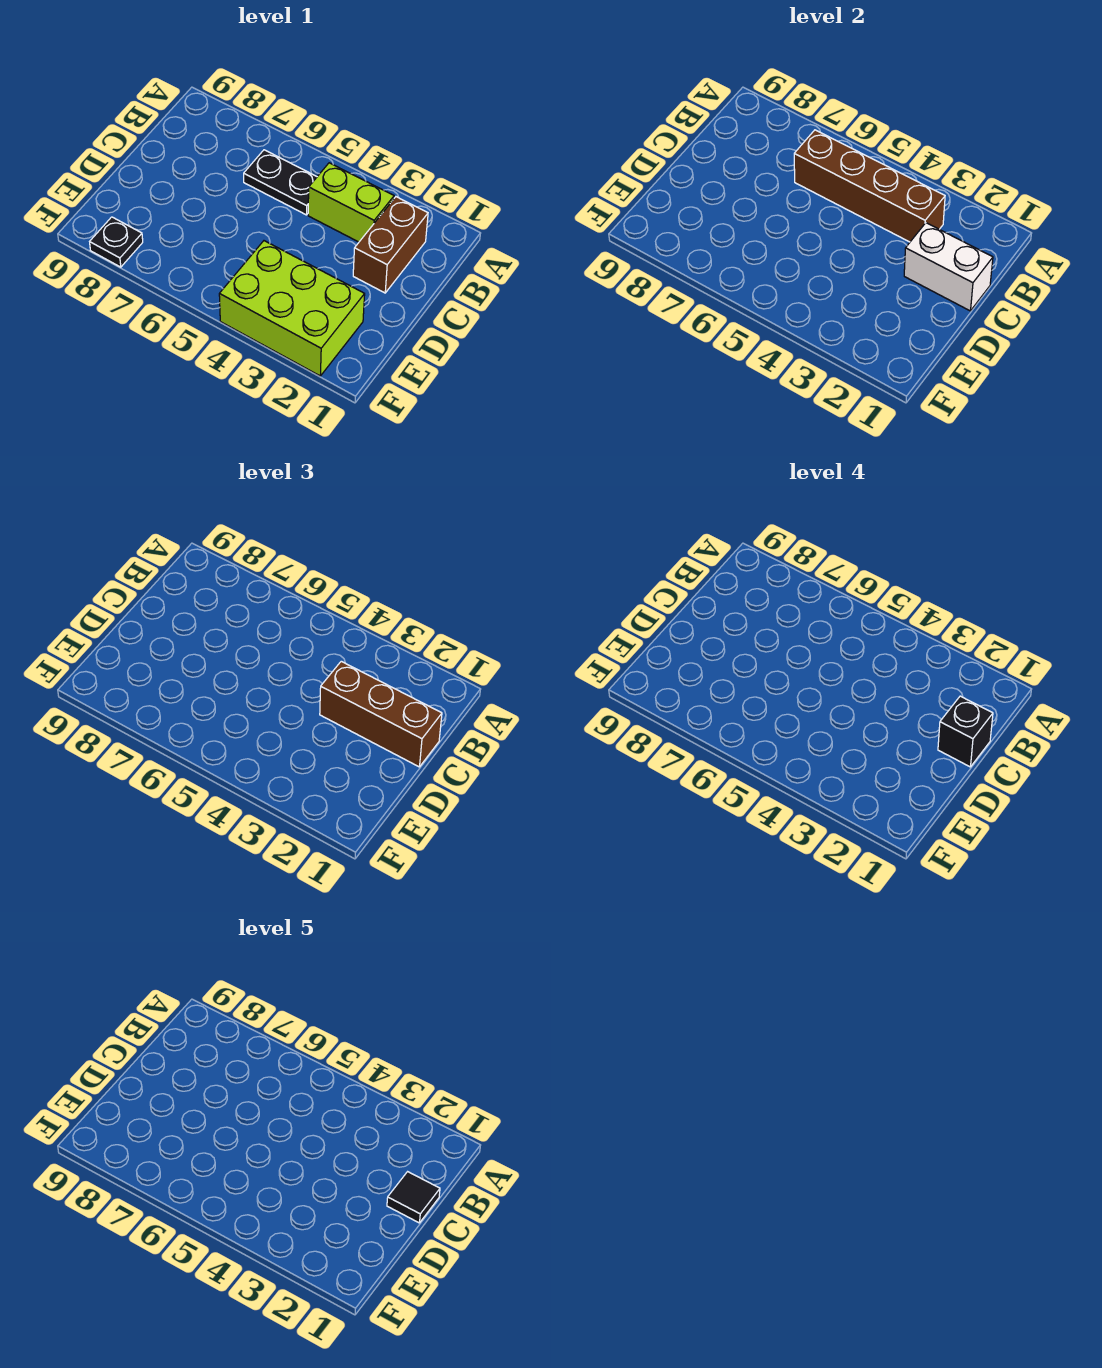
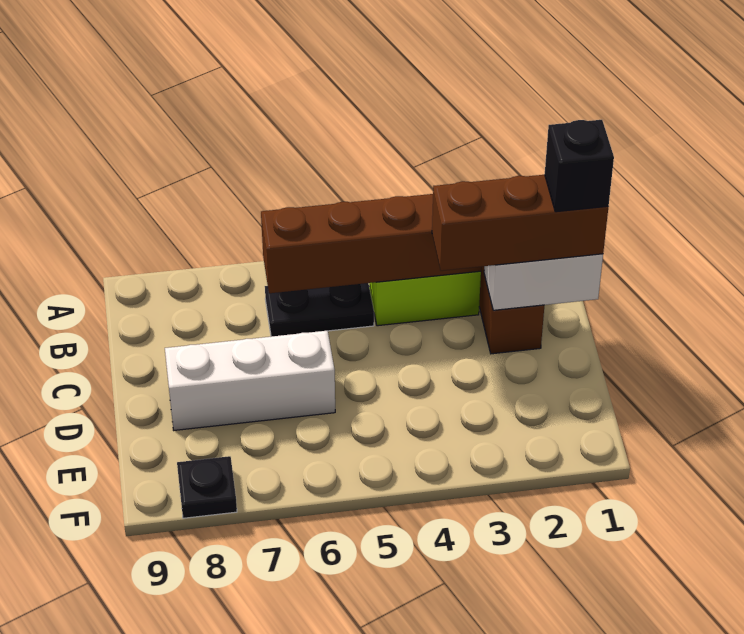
black tile C1 level 5 -> none
none -> white brick D6:D8 level 1
lime brick E2:F4 level 1 -> none

